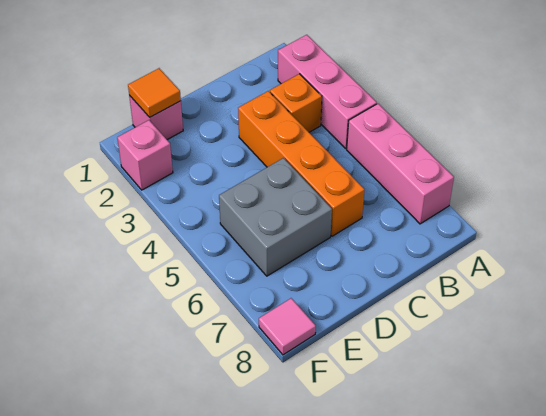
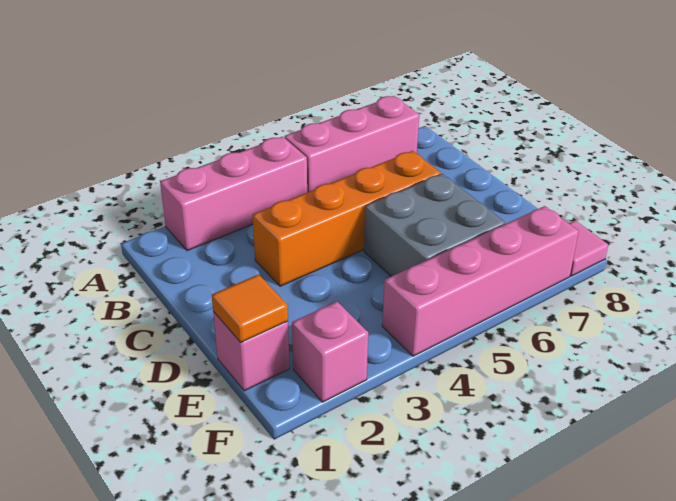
orange brick B3 level 1 -> none
none -> pink brick F4:F7 level 1

